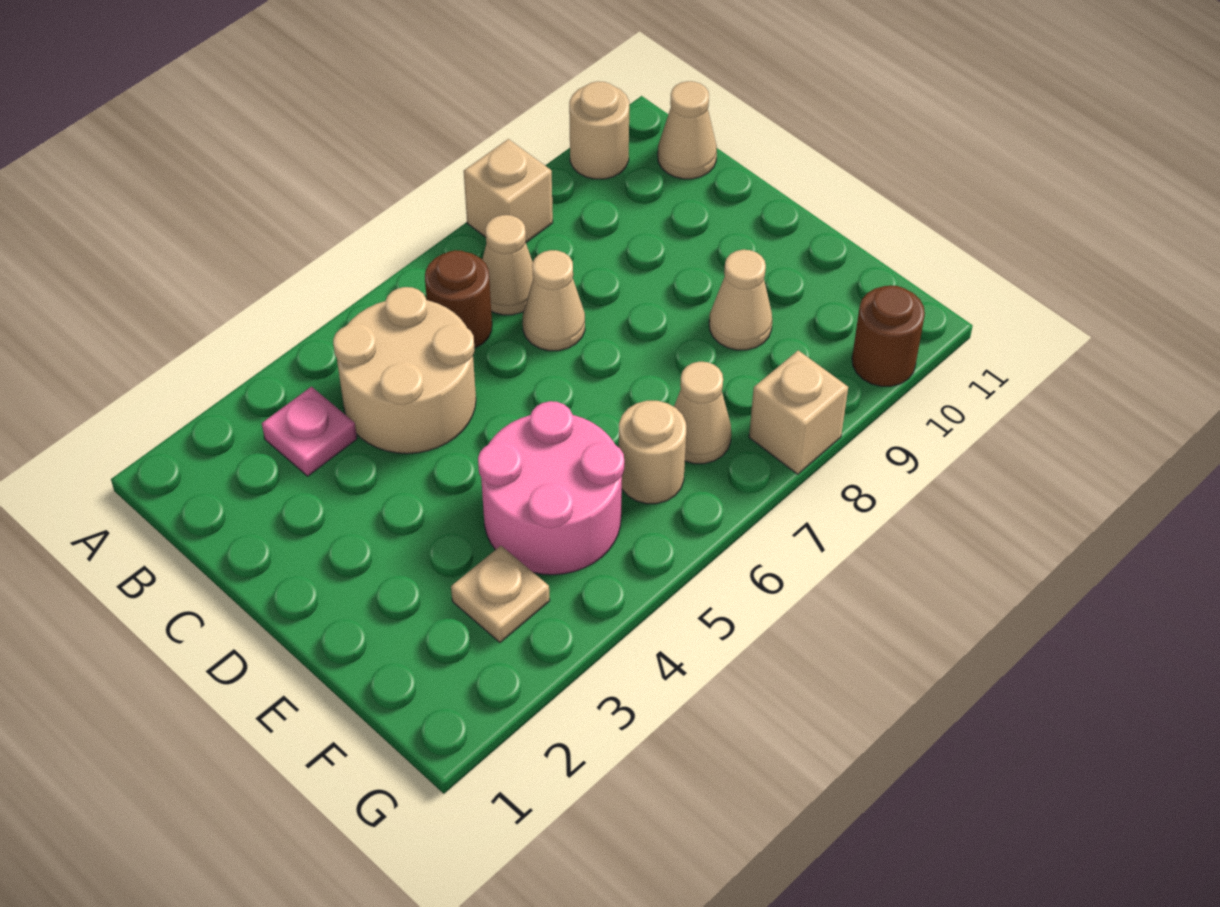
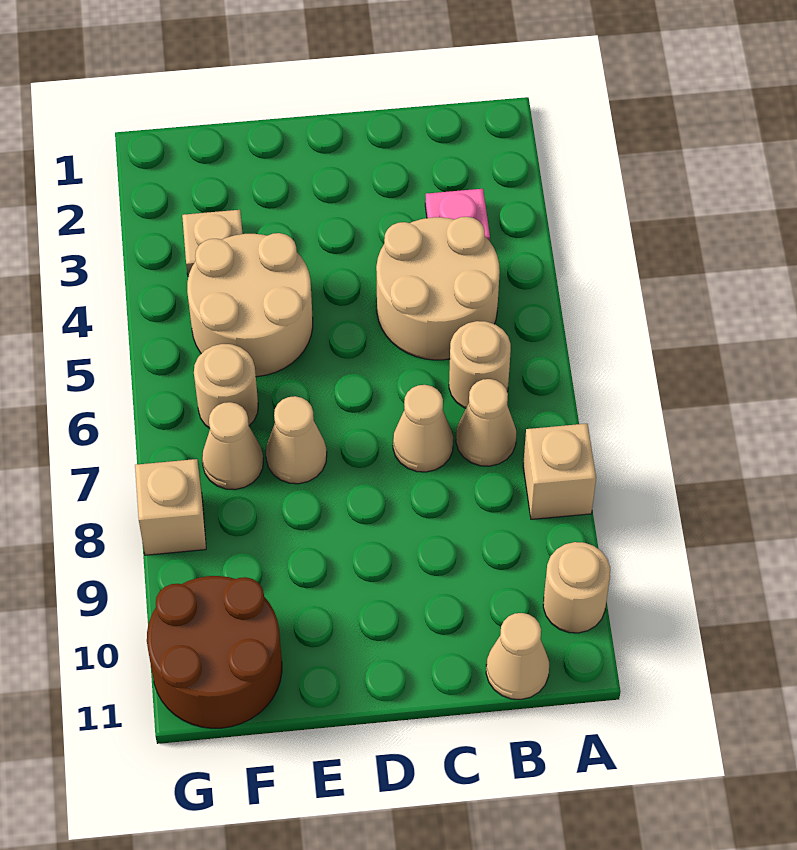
brown round brick B6 level 1 -> tan round brick B6 level 1
pink round brick E4:F5 level 1 -> tan round brick E4:F5 level 1
tan cone E9 level 1 -> tan cone E7 level 1
brown round brick G10 level 1 -> brown round brick F10:G11 level 1

